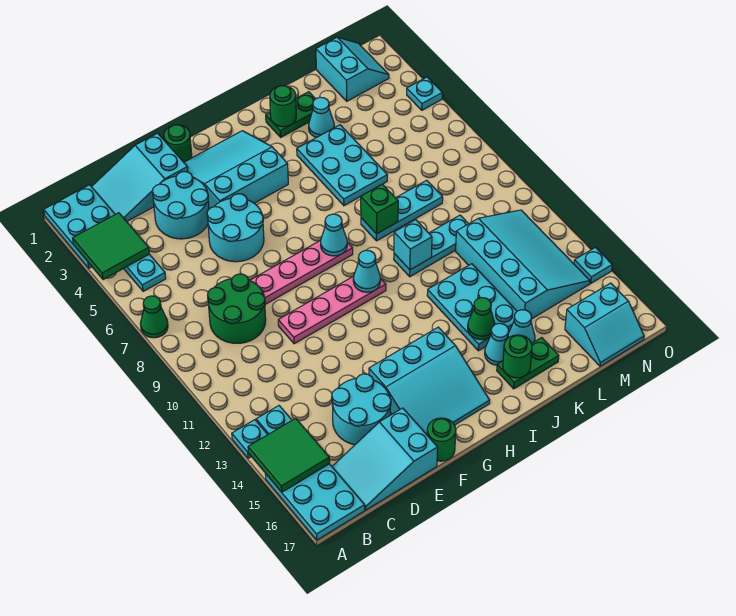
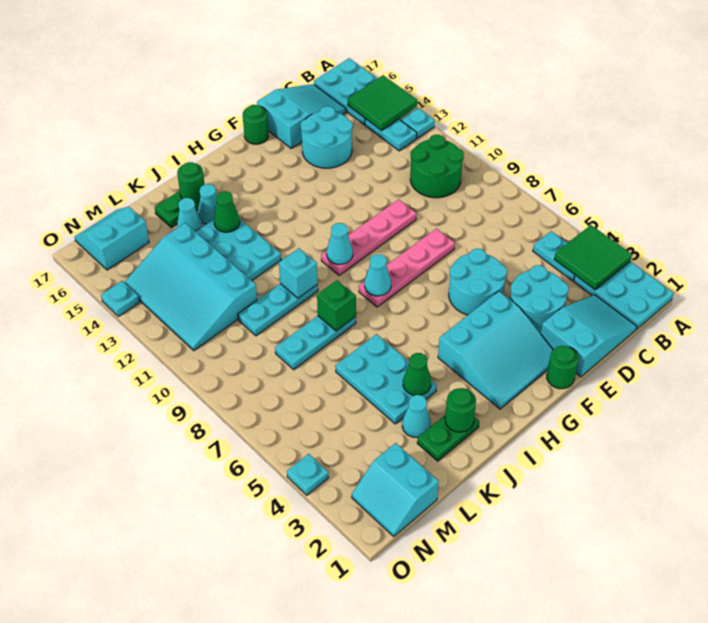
green cone A7 level 1 -> green cone J4 level 2
green round brick C8:D9 level 1 -> green round brick B10:C11 level 1
cyan slope F14:H16 level 1 top 14 -> none

